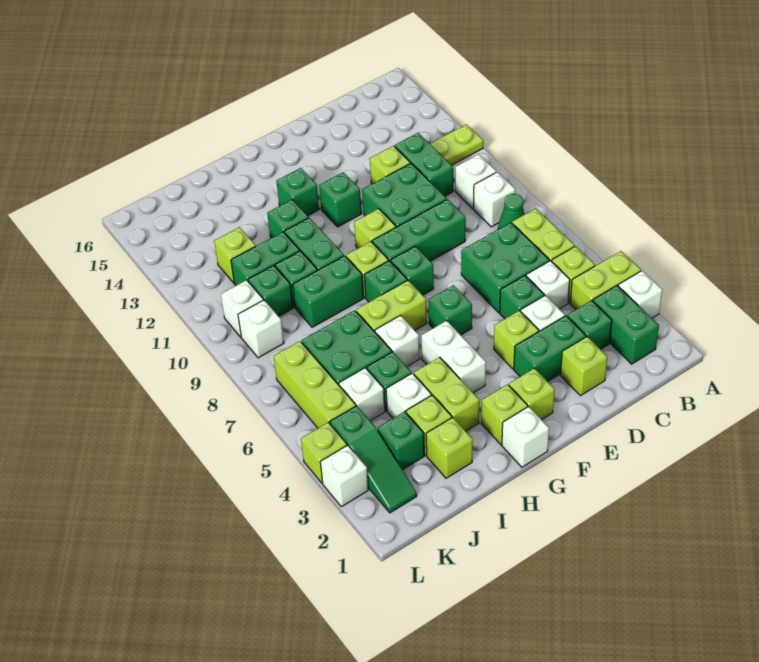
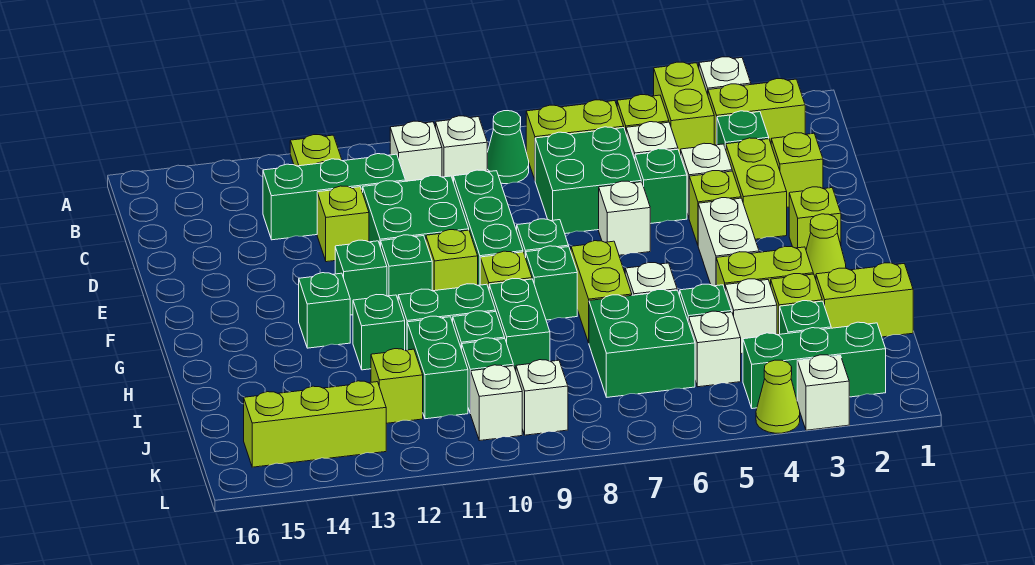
green brick B2:B3 level 1 -> lime brick B2:B3 level 1
green brick C11:C12 level 1 -> green brick C11:C13 level 1
green brick D3:E3 level 1 -> lime brick D3:E3 level 1
green brick F6 level 1 -> green brick F11 level 1
white brick G1 level 1 -> white brick E6 level 1
lime brick G2 level 1 -> lime cone G2 level 1
white brick G4:G5 level 1 -> white brick F4:G4 level 1
lime brick I2 level 1 -> lime brick I1:I2 level 1
green slope K2:K4 level 1 top 4 -> green brick K2:K4 level 1
lime brick K5:K7 level 1 -> lime brick K13:K15 level 1
lime brick L4 level 1 -> lime cone L4 level 1

